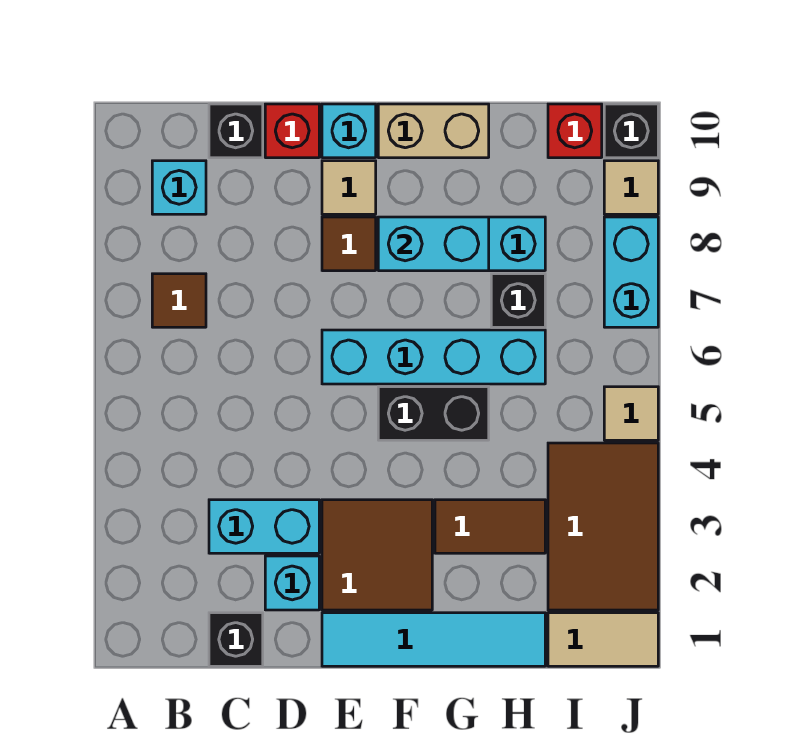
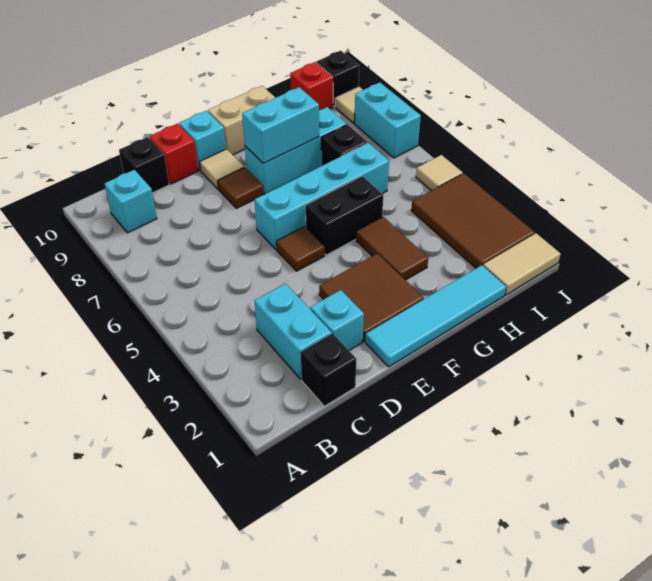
brown tile B7 level 1 -> brown tile E5 level 1
cyan brick C3:D3 level 1 -> cyan brick C2:C3 level 1
brown tile G3:H3 level 1 -> brown tile G3:G4 level 1

